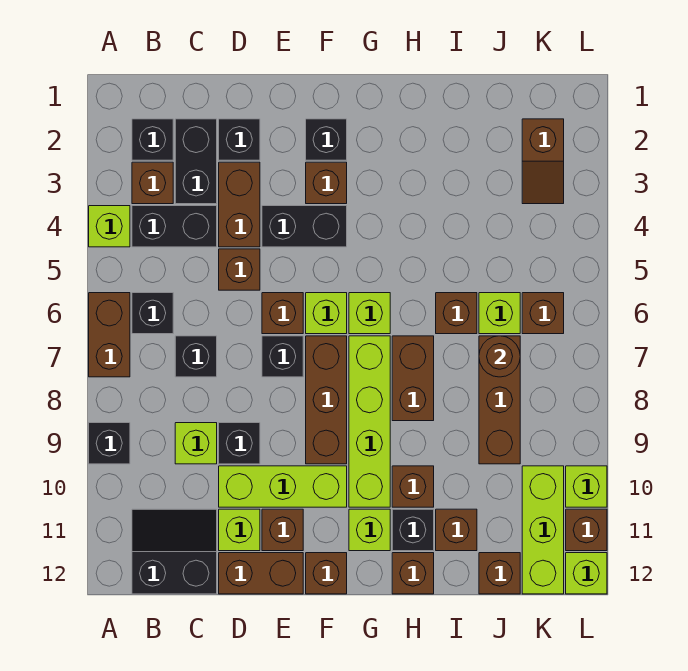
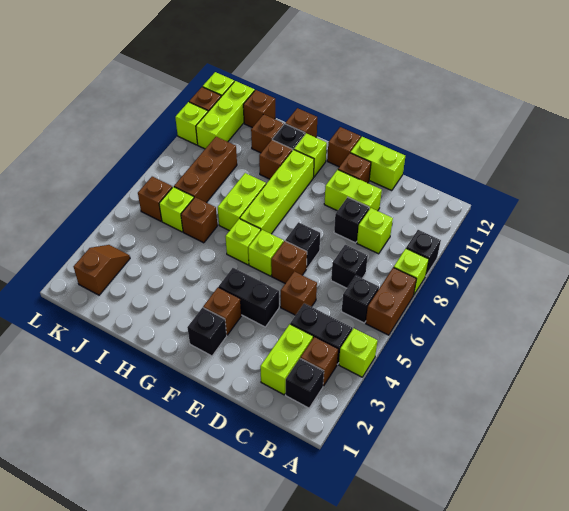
black slope B11:C12 level 1 top 12 -> none
black brick C2:C3 level 1 -> lime brick C2:C3 level 1
black brick D2 level 1 -> none
brown brick D3:D4 level 1 -> none
lime brick D10:F10 level 1 -> lime brick D10:E10 level 1
lime brick D11 level 1 -> lime brick A8 level 1
brown brick D12:E12 level 1 -> lime brick D12:E12 level 1
brown brick F7:F9 level 1 -> none
brown brick H7:H8 level 1 -> lime brick H7:H8 level 1
brown round brick J7 level 2 -> none

